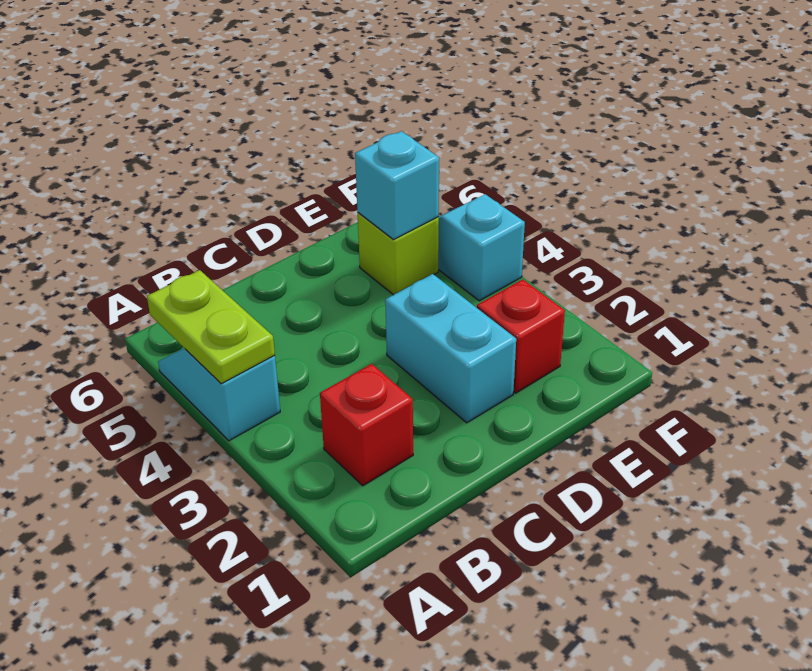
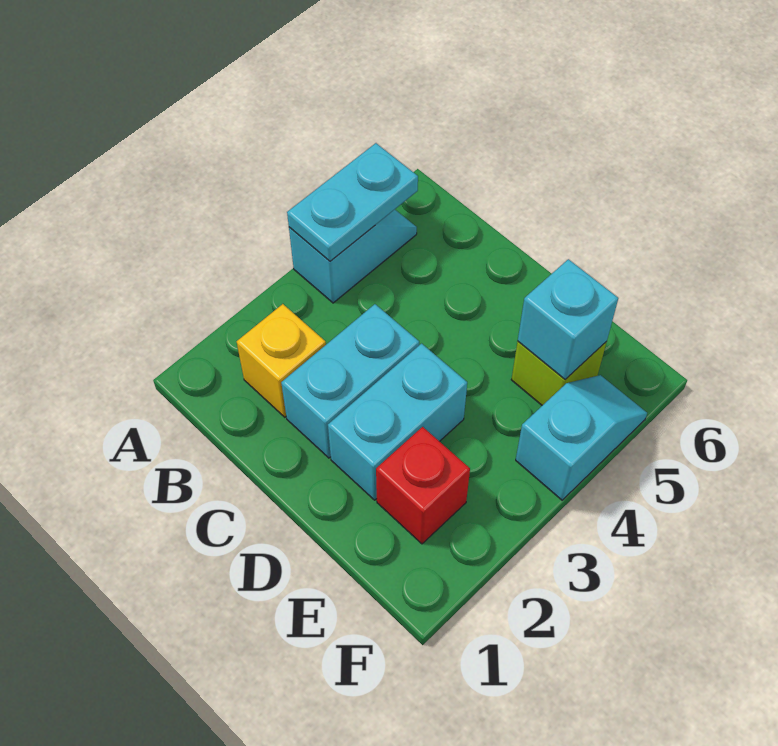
lime plate A4:A5 level 2 -> cyan plate A4:A5 level 2
red brick B2 level 1 -> yellow brick B2 level 1
none -> cyan brick C2:C3 level 1

